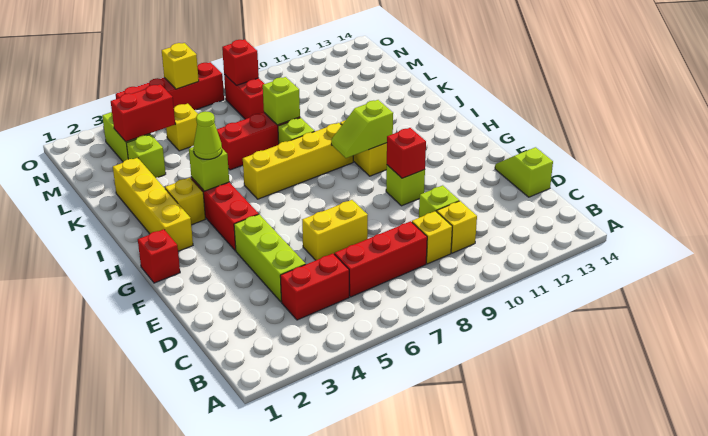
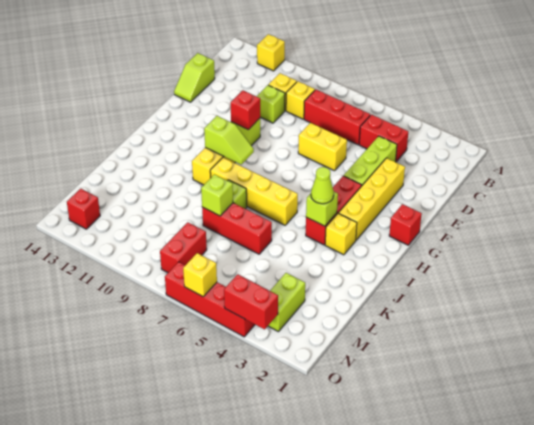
yellow brick H2:K2 level 1 -> yellow brick E3:H3 level 1
lime brick L3 level 1 -> none
red brick M3:M4 level 2 -> red brick O3:O4 level 2
yellow brick M5 level 1 -> yellow brick A12 level 1
red brick N8 level 2 -> red brick N13 level 1

